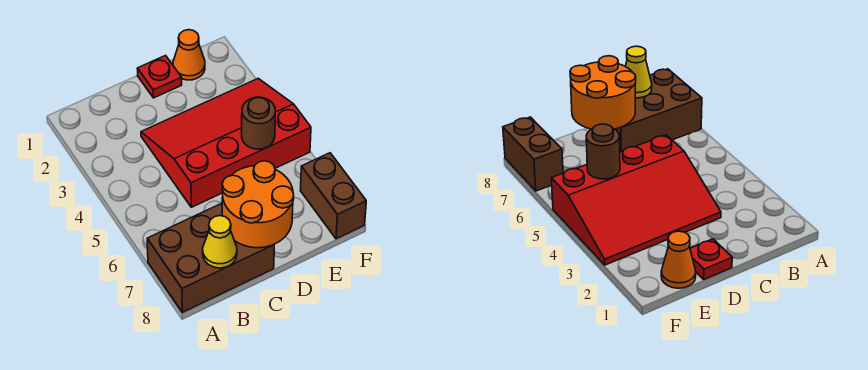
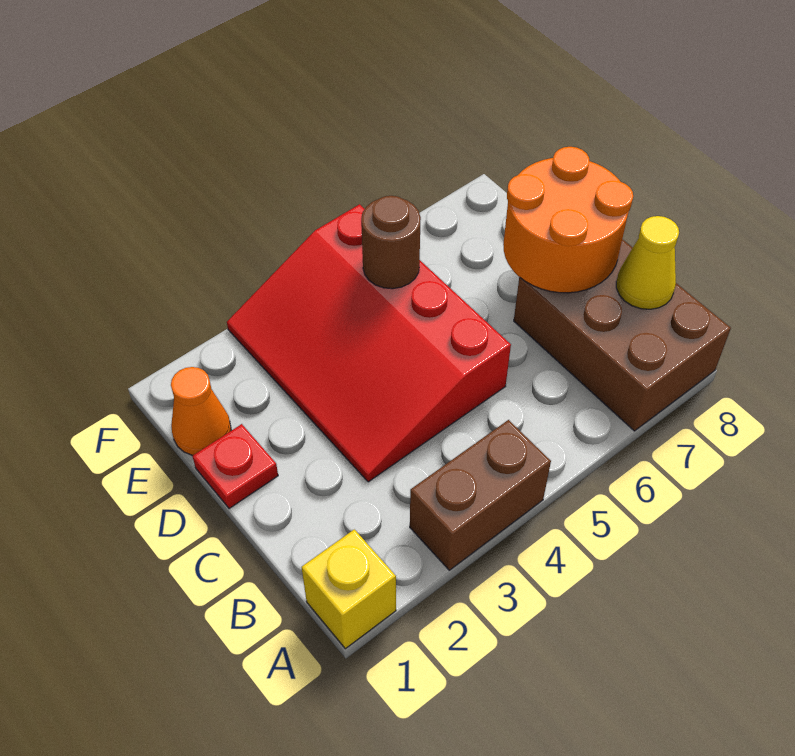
none -> yellow brick A1 level 1
brown brick F7:F8 level 1 -> brown brick A3:A4 level 1

